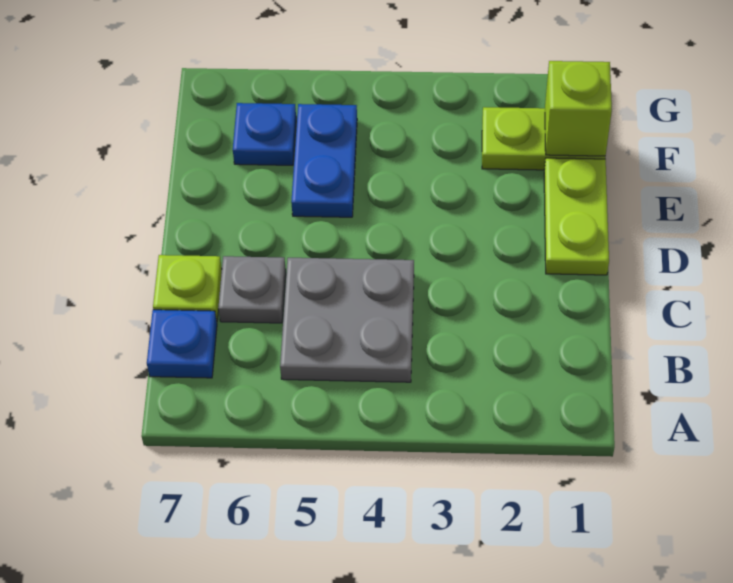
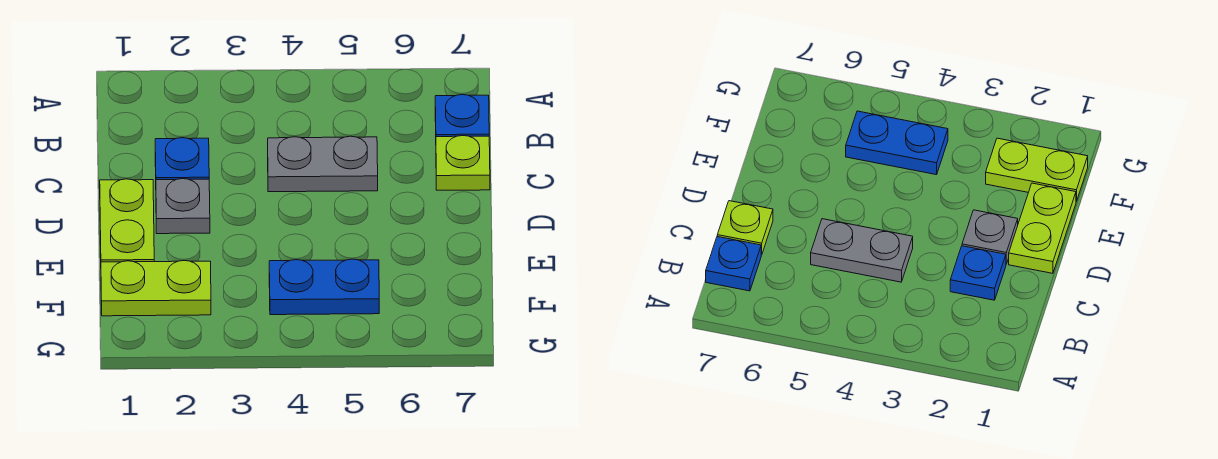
grey plate B4:C5 level 1 -> grey plate C4:C5 level 1
grey plate C6 level 1 -> grey plate D2 level 1
blue plate E5:F5 level 1 -> blue plate F4:F5 level 1
lime brick F1 level 2 -> none
blue plate F6 level 1 -> blue plate C2 level 1

